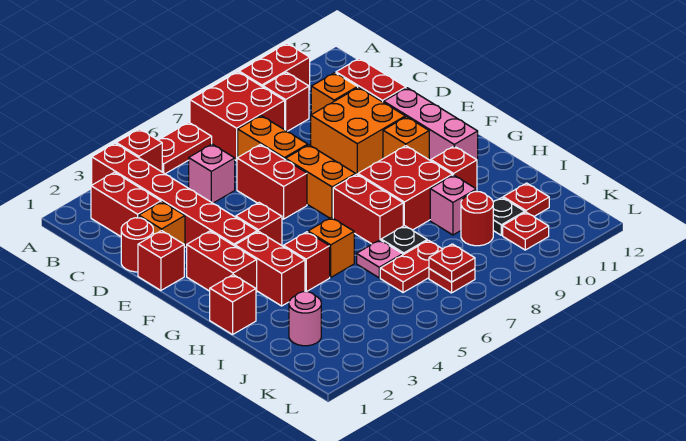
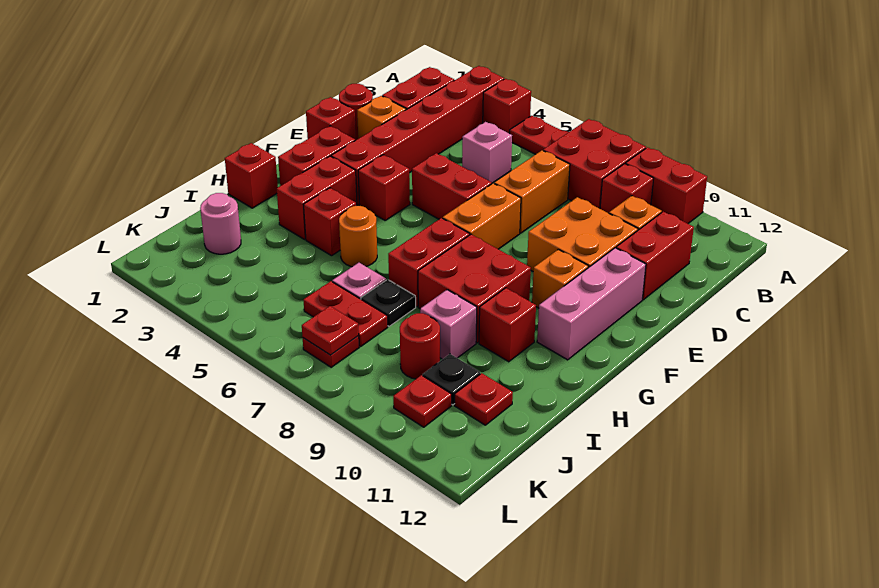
red brick D6:E6 level 1 -> red brick E5:E6 level 1
orange brick H5 level 1 -> orange round brick H5 level 1

